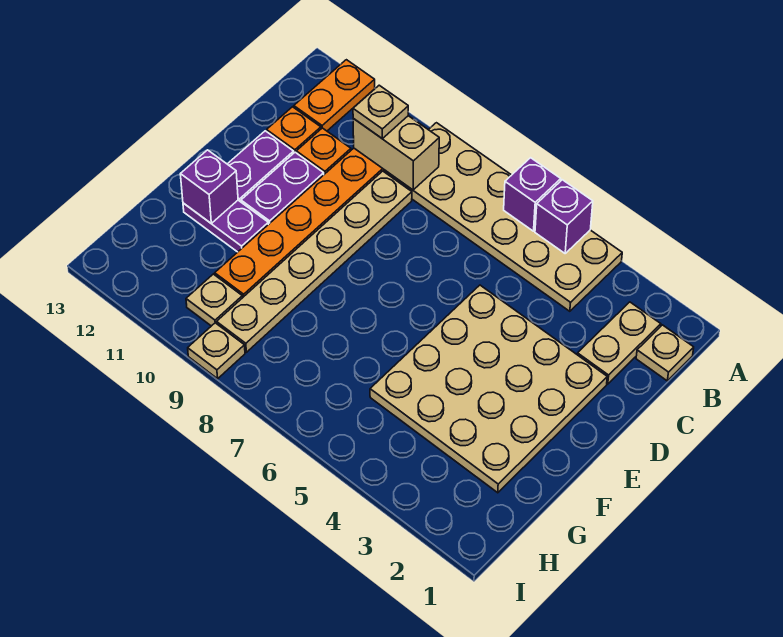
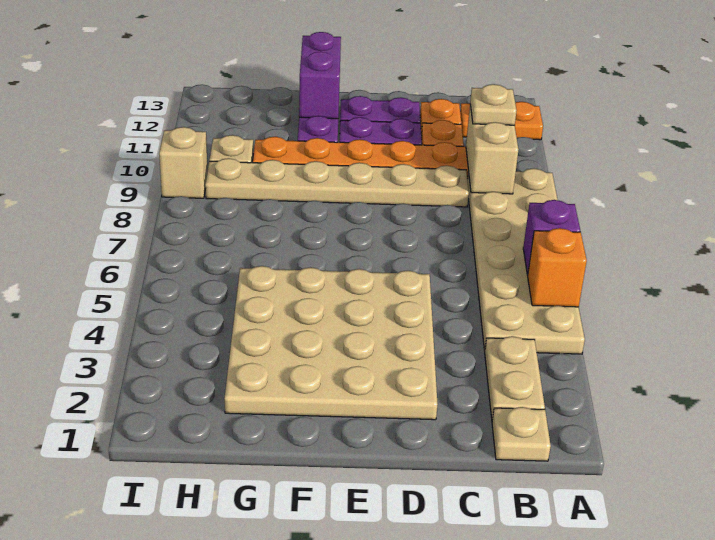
purple brick A5 level 2 -> orange brick A5 level 2
tan plate B2:C2 level 1 -> tan plate B2:B3 level 1
purple brick F12 level 2 -> purple brick F12:F13 level 2
tan plate I9 level 1 -> tan brick I9 level 1

